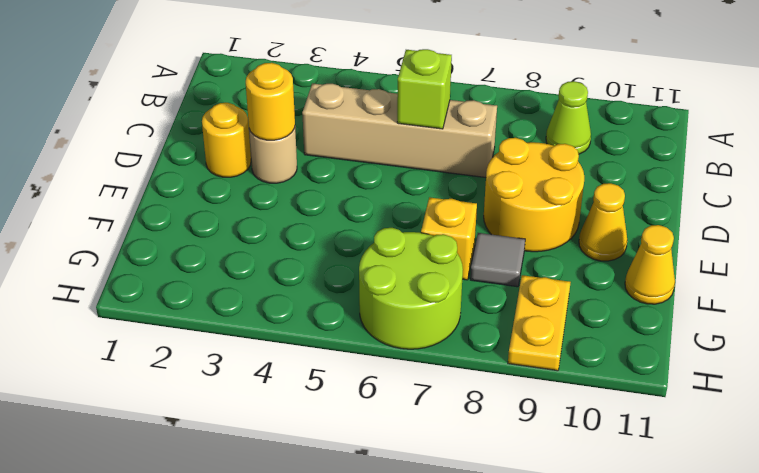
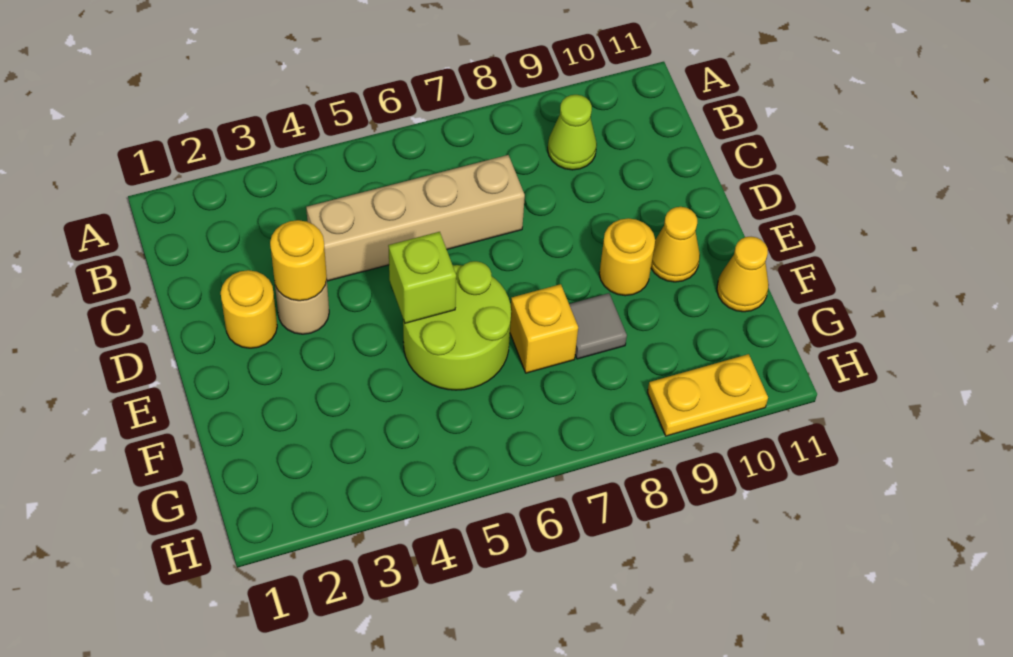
lime brick C6 level 2 -> lime brick E5 level 2
yellow round brick D8:E9 level 1 -> yellow round brick E9 level 1
lime round brick G6:H7 level 1 -> lime round brick E5:F6 level 1
yellow plate G9:H9 level 1 -> yellow plate H9:H10 level 1

